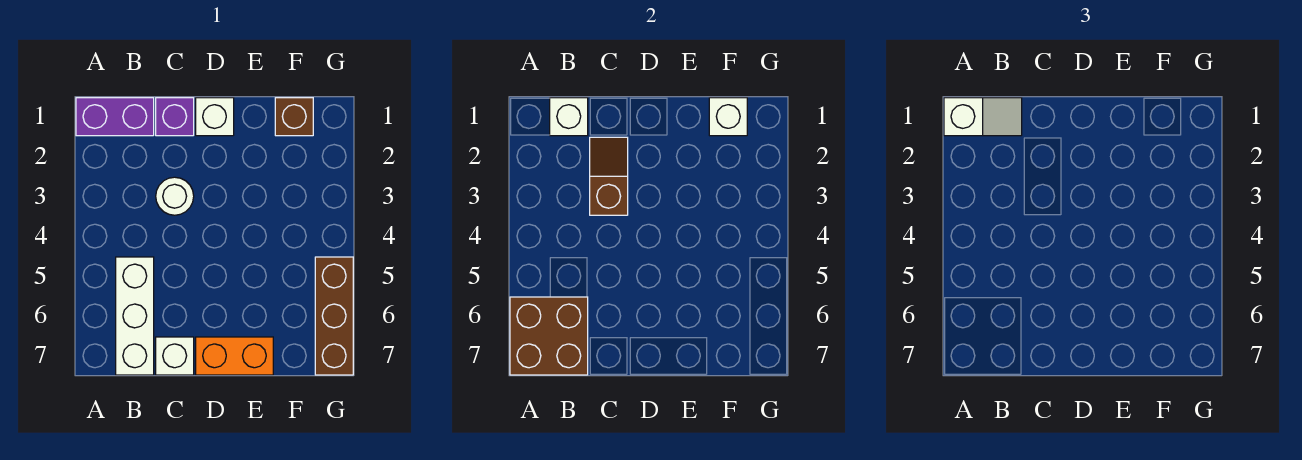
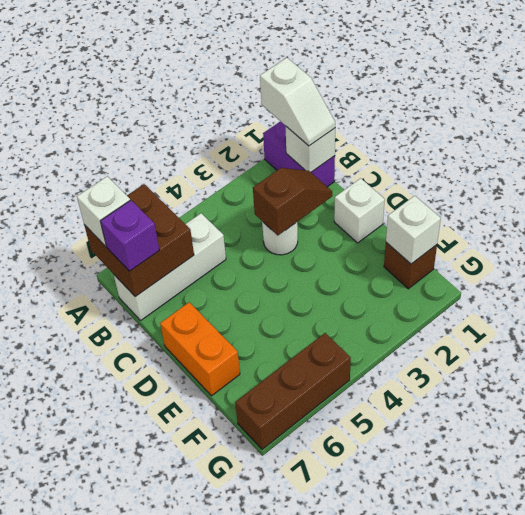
purple brick C1 level 1 -> purple brick B7 level 3
white brick C7 level 1 -> white brick A7 level 3

